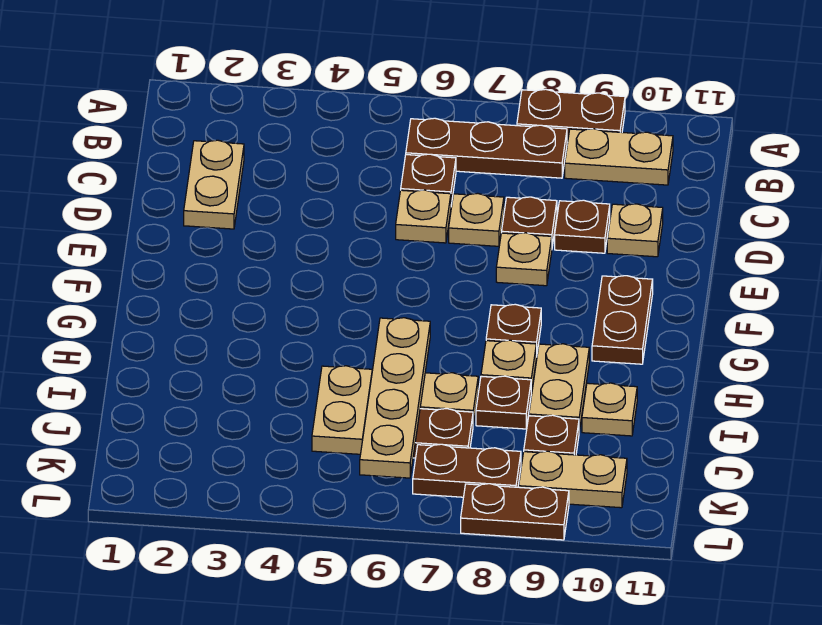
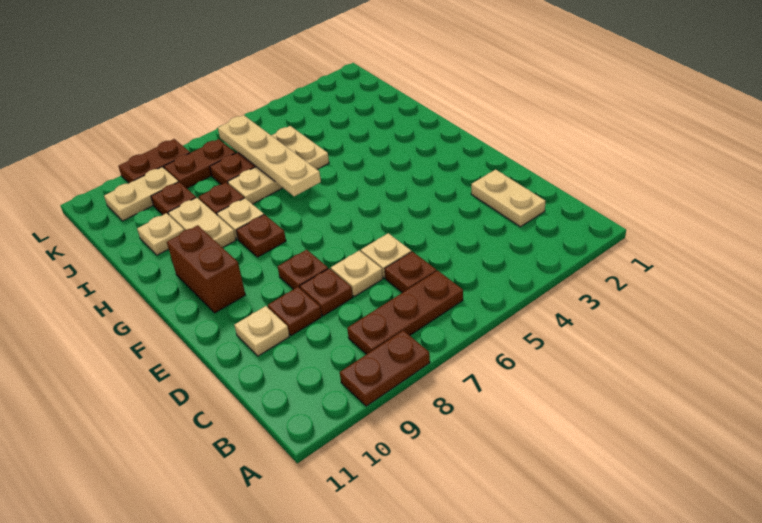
tan plate B9:B10 level 1 -> none
tan plate E8 level 1 -> brown plate E8 level 1
brown plate F10:G10 level 1 -> brown brick F10:G10 level 1

